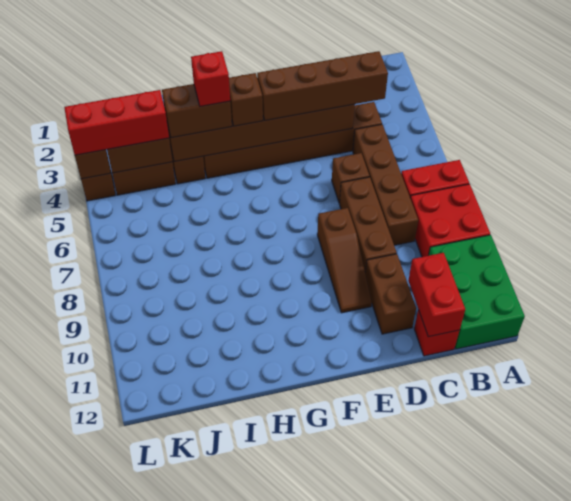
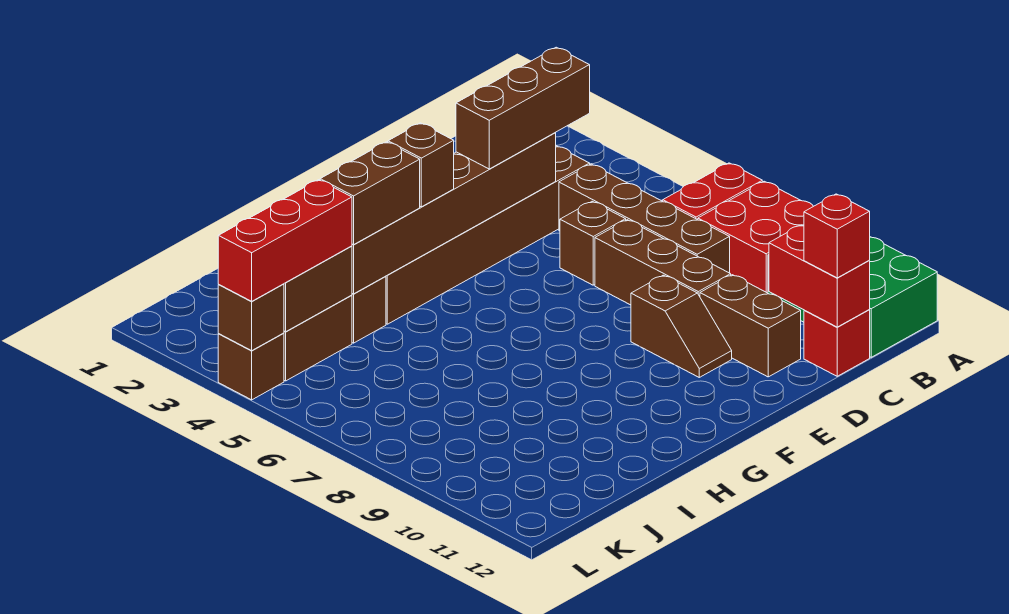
brown brick C4:F4 level 3 -> brown brick C4:E4 level 3
brown slope E8:E10 level 1 top 8 -> brown slope E9:E10 level 1 top 9
red brick H4 level 4 -> red brick C12 level 3

